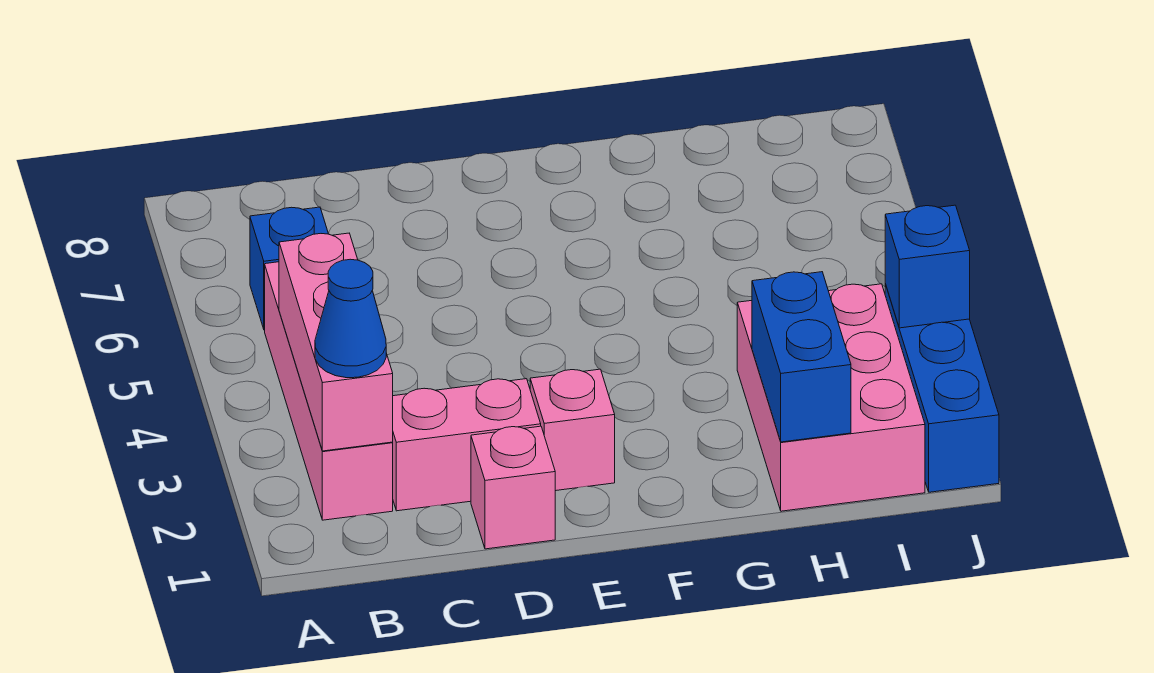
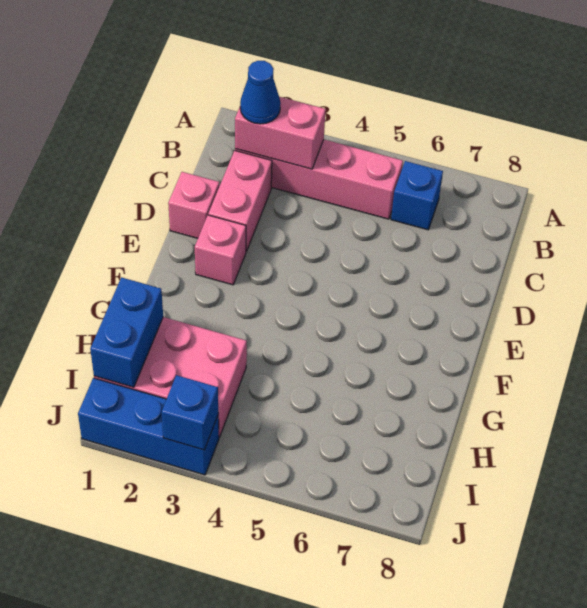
pink brick B2:B4 level 2 -> pink brick B2:B3 level 2
blue brick H1:H2 level 2 -> blue brick H1:I1 level 2

